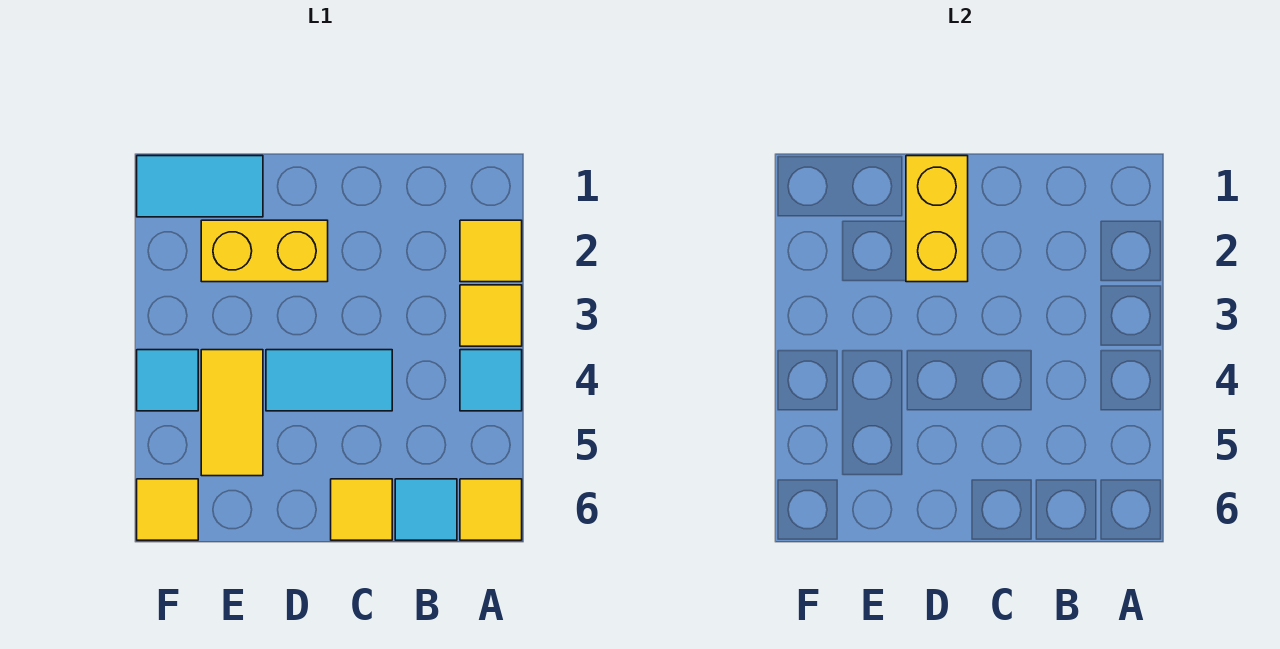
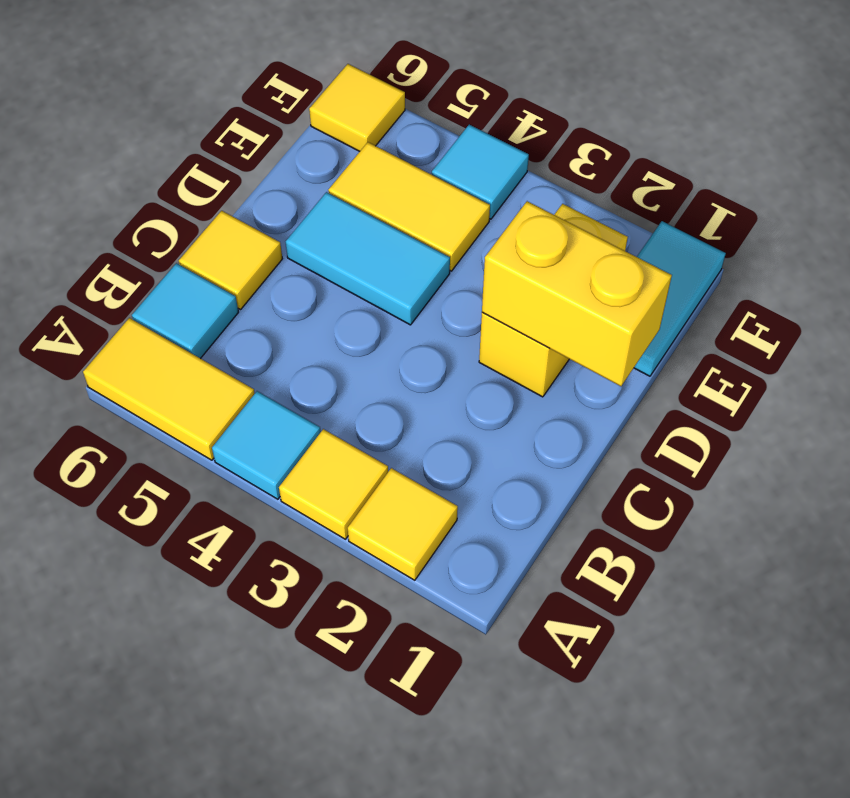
yellow tile A6 level 1 -> yellow tile A5:A6 level 1
cyan tile C4:D4 level 1 -> cyan tile D4:D5 level 1

